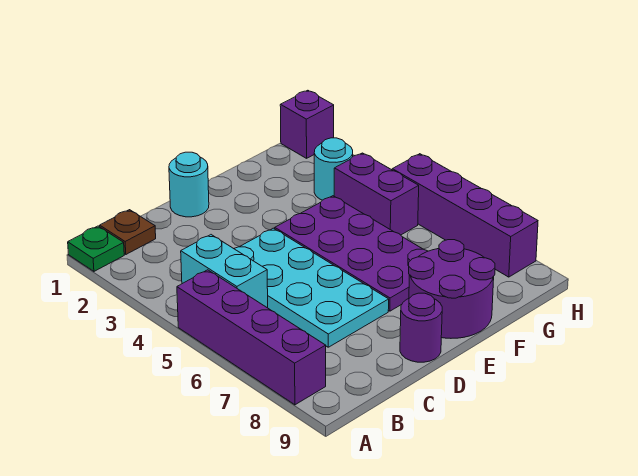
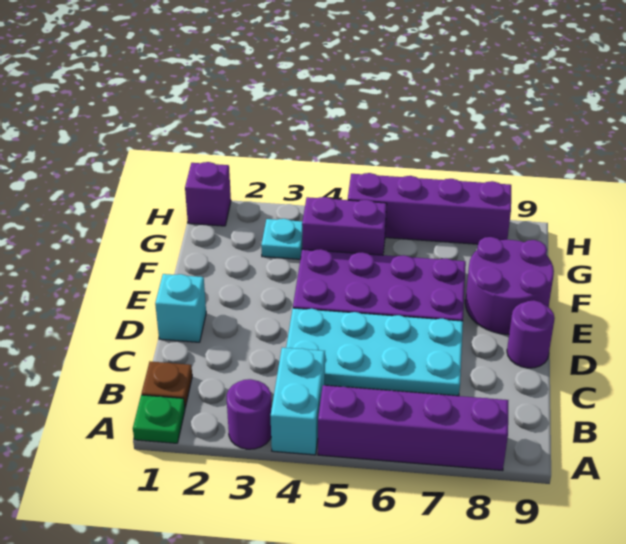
none -> purple round brick A3 level 1
cyan brick B4:B5 level 1 -> cyan brick A4:B4 level 1
cyan round brick D1 level 1 -> cyan brick D1 level 1
cyan round brick G3 level 1 -> cyan plate G3 level 1

